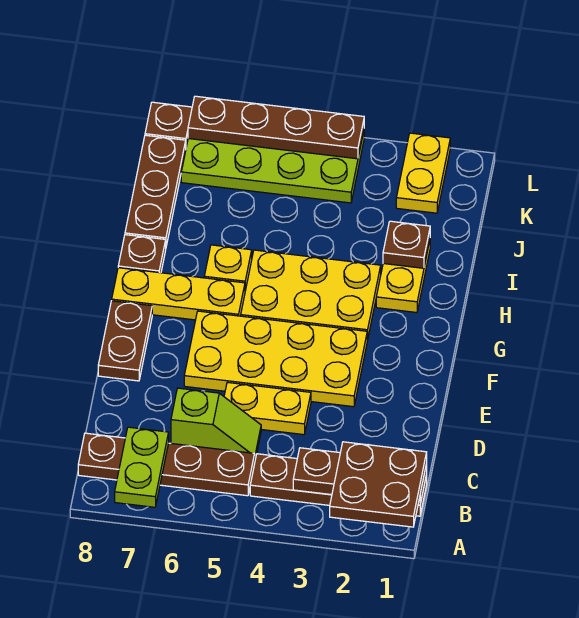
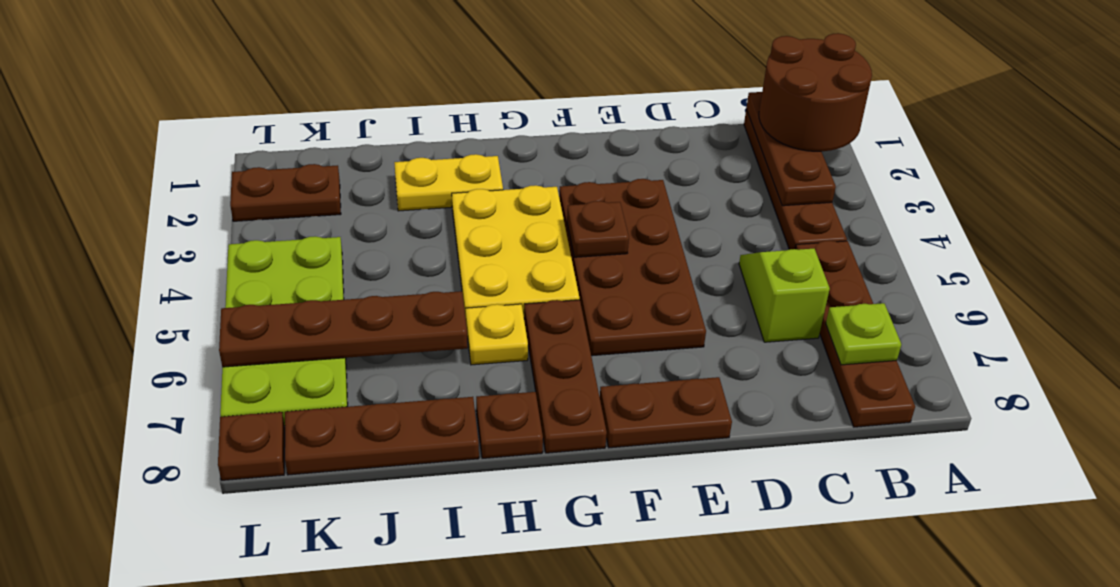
brown plate A1:B2 level 3 -> brown round brick A1:B2 level 3
lime plate A7:B7 level 2 -> lime plate B7 level 2
yellow plate D4:D5 level 1 -> none
yellow plate E3:F6 level 1 -> brown plate E3:F6 level 1
yellow plate G6:G8 level 1 -> brown plate G6:G8 level 1
brown plate I2 level 2 -> brown plate F4 level 2
yellow plate K2:L2 level 1 -> brown plate K2:L2 level 1
brown plate L4:L7 level 2 -> brown plate I6:L6 level 2

